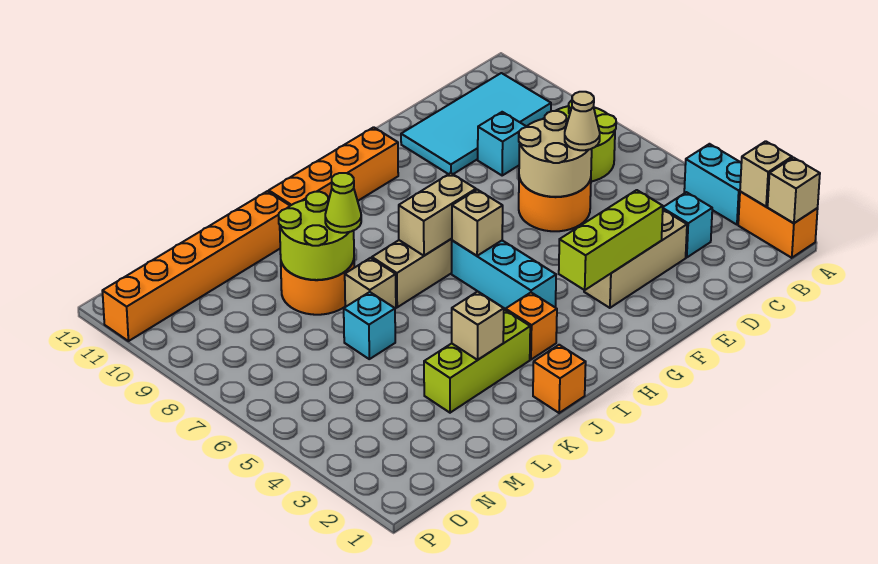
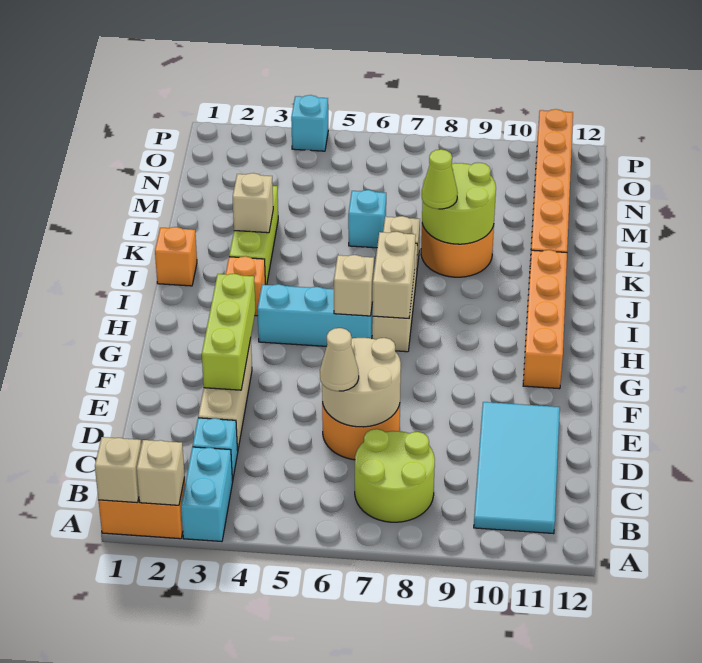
cyan brick A3:A4 level 1 -> cyan brick A3:B3 level 1
cyan brick D9 level 1 -> cyan brick P4 level 1

